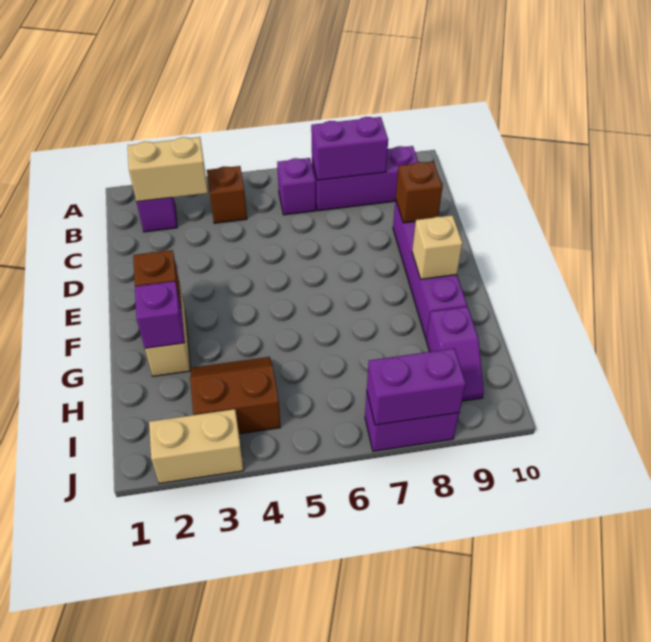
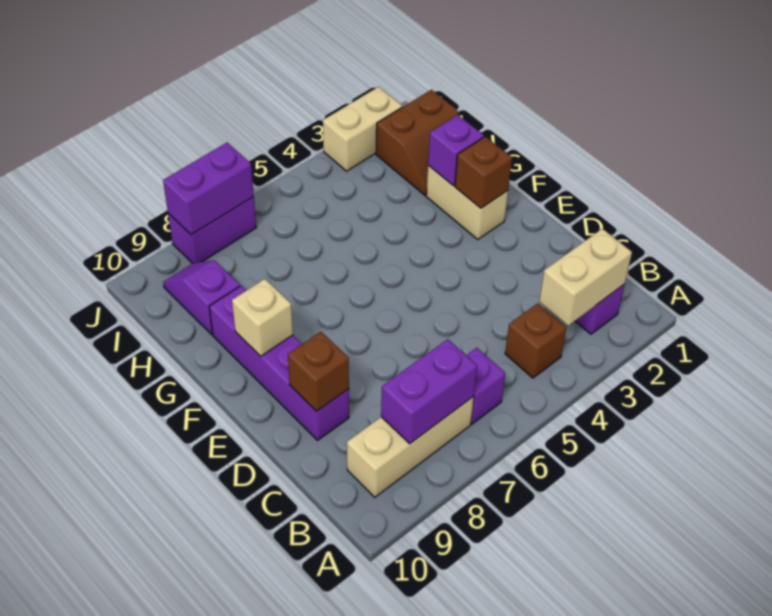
purple brick B7:B9 level 1 -> tan brick B7:B9 level 1
brown slope H3:I4 level 1 top I -> brown slope H1:I2 level 1 top I

